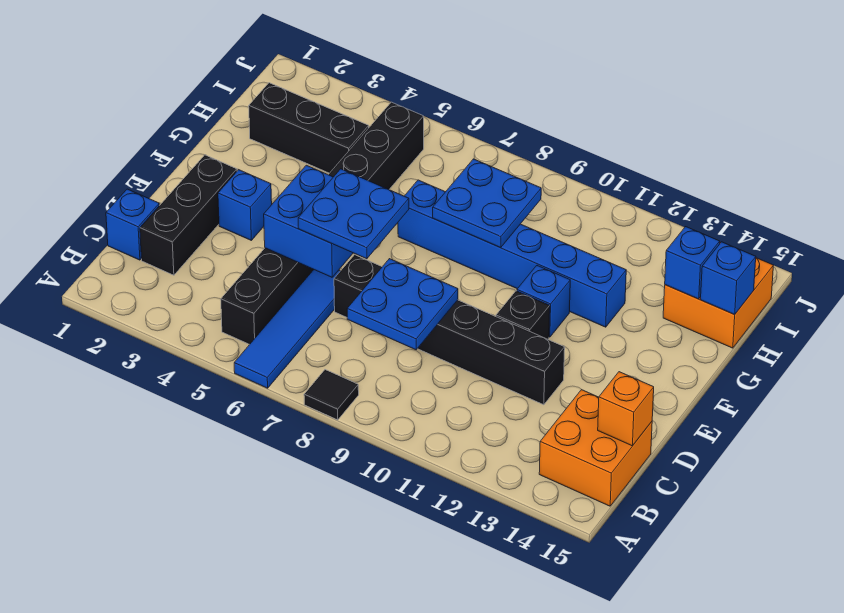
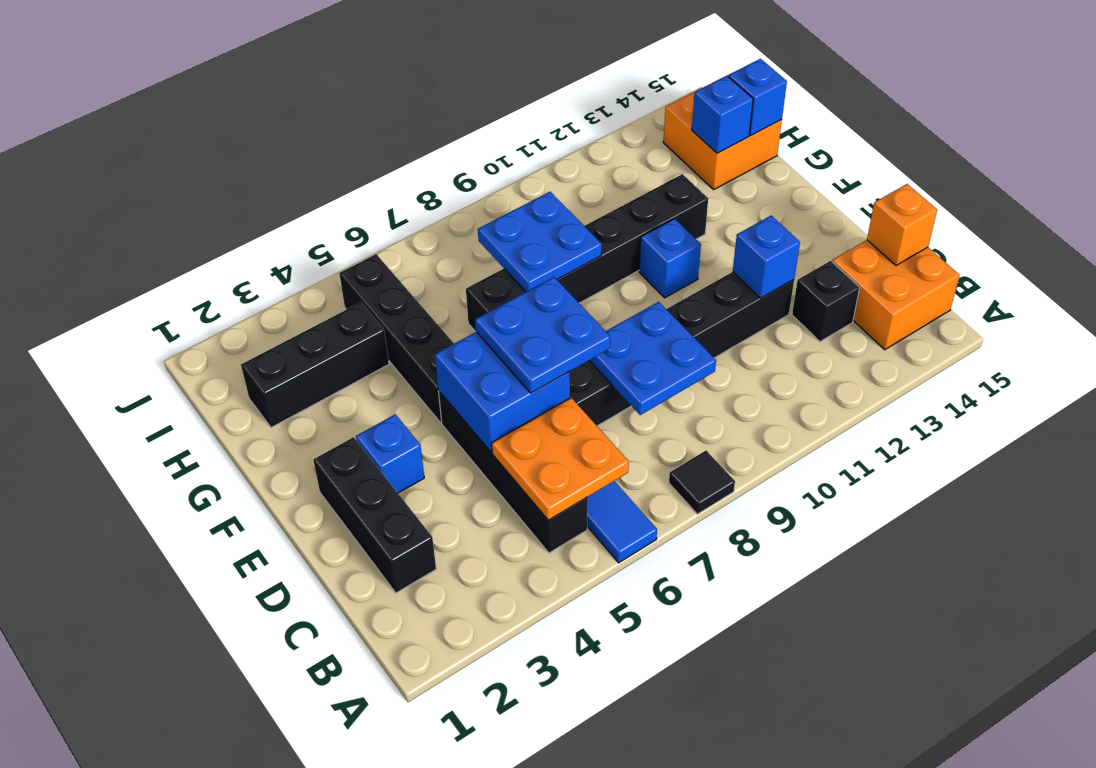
none -> orange plate B5:C6 level 2
blue brick C1 level 1 -> blue brick D12 level 2
black brick E11 level 1 -> black brick C13 level 1
blue brick G7:G12 level 1 -> black brick G7:G12 level 1

